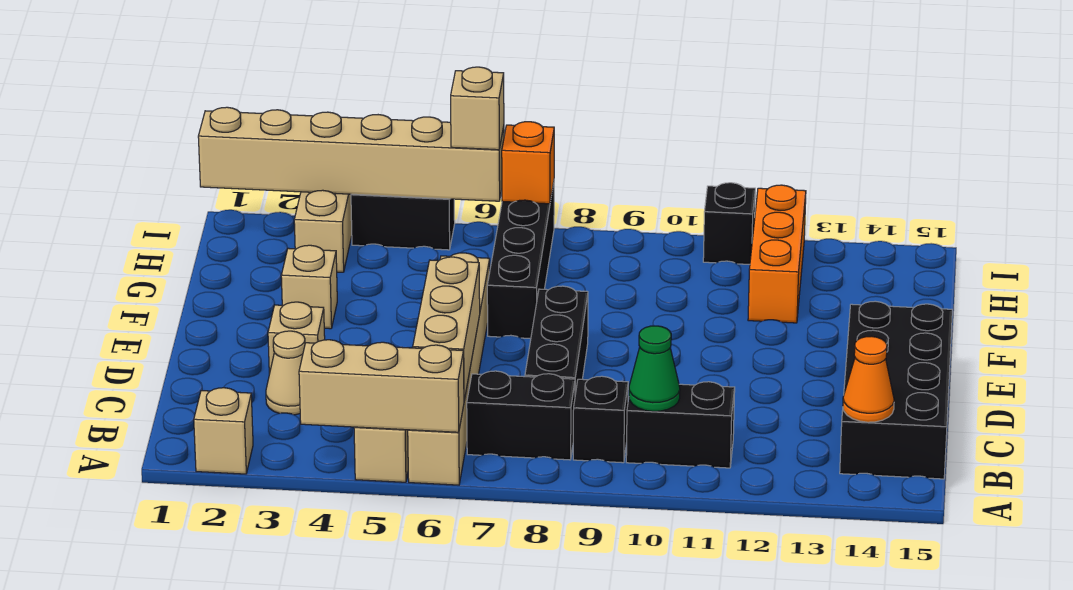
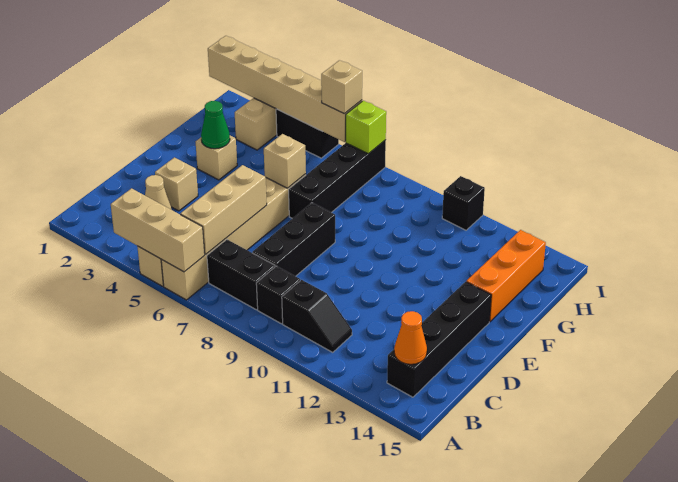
tan brick A2 level 1 -> tan brick F6 level 2
black brick B10:B11 level 1 -> black slope B10:B11 level 1 top 10
green cone B10 level 2 -> green cone F3 level 2
black brick B14:E15 level 1 -> black brick B14:E14 level 1
orange brick G12:I12 level 1 -> orange brick F14:H14 level 1
orange brick I7 level 2 -> lime brick I7 level 2

